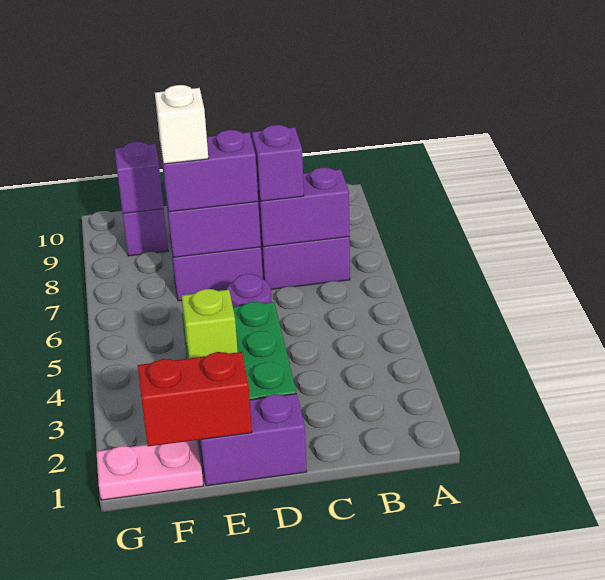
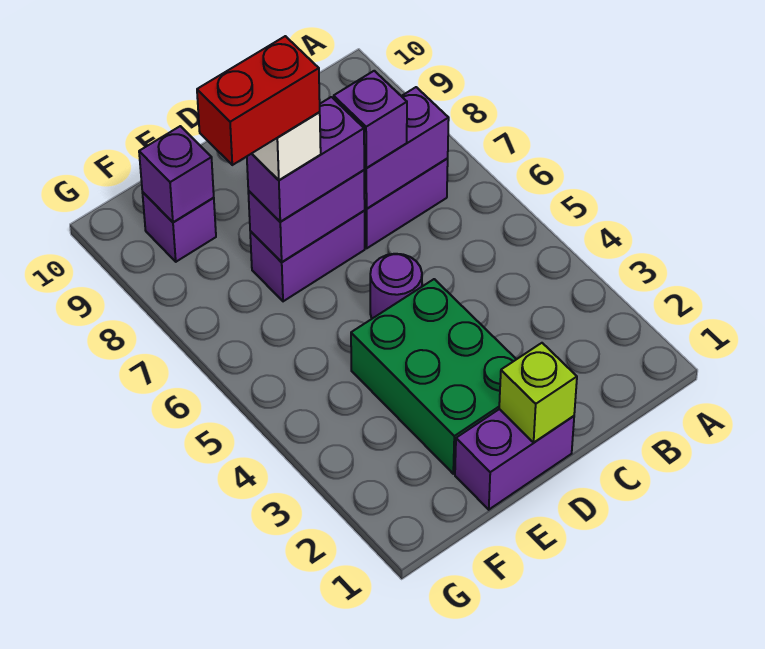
red brick E1:F1 level 2 -> red brick E7:F7 level 5
lime brick E3 level 2 -> lime brick D1 level 2
pink plate F1:G1 level 1 -> none

